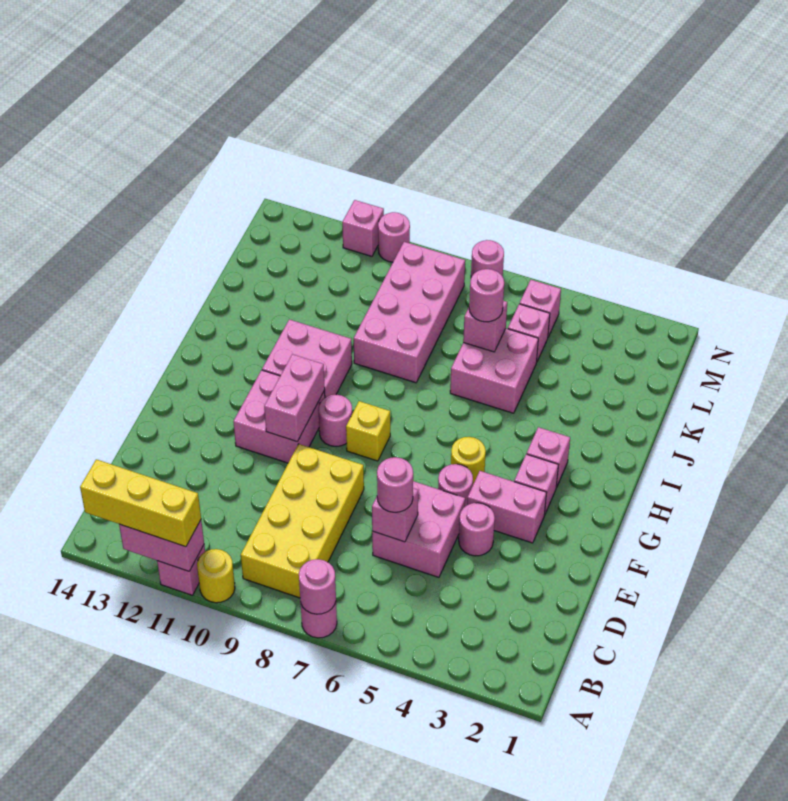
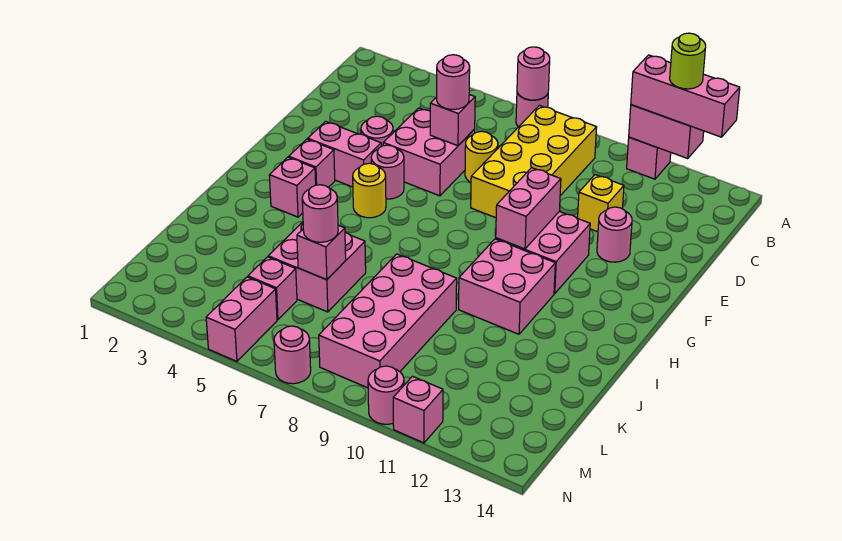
yellow round brick A10 level 1 -> yellow round brick D7 level 1
yellow brick A11:A13 level 3 -> pink brick A11:A13 level 3
none -> lime round brick A12 level 4
yellow brick G8 level 1 -> yellow brick D11 level 1
pink round brick G9 level 1 -> pink round brick E12 level 1
pink brick M5 level 1 -> pink brick M5:N5 level 1

